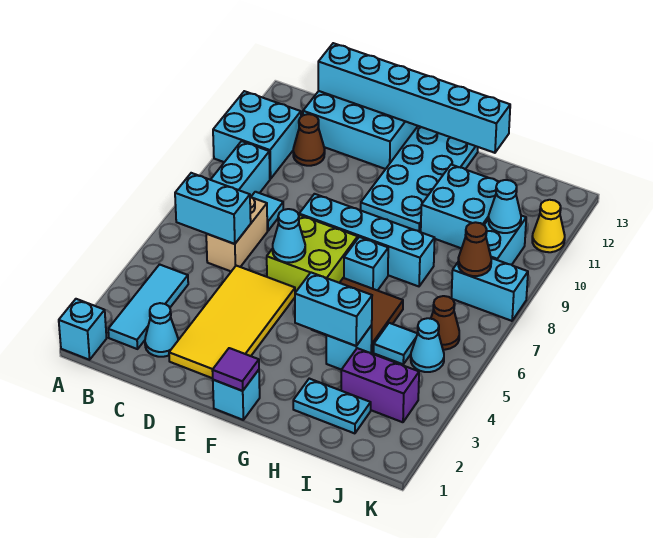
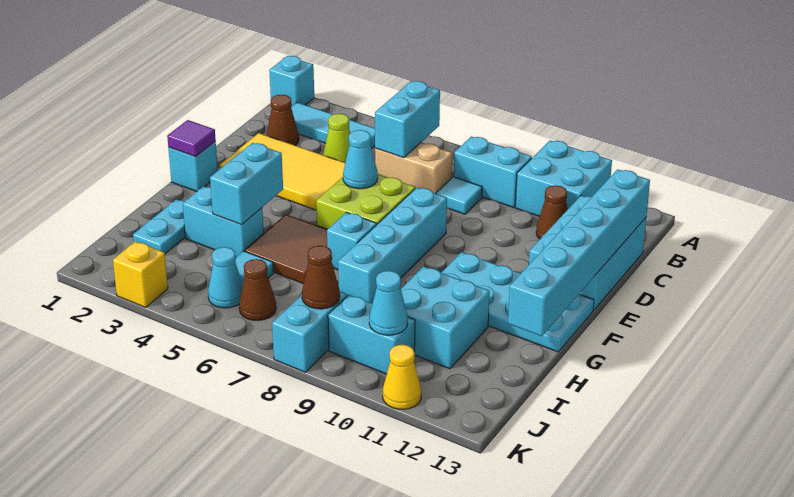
cyan cone C2 level 1 -> brown cone C2 level 1
none -> lime cone C4 level 1
cyan brick H4 level 1 -> cyan brick H3:H4 level 1
purple brick I3:J3 level 1 -> none
none -> yellow brick K3 level 1

